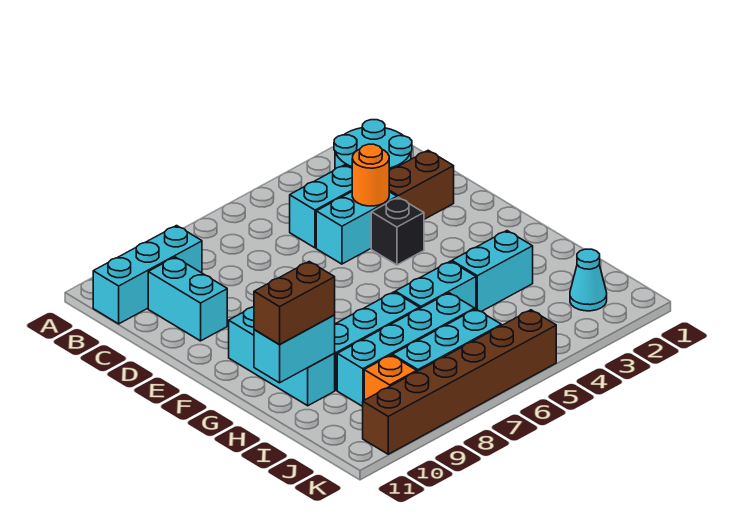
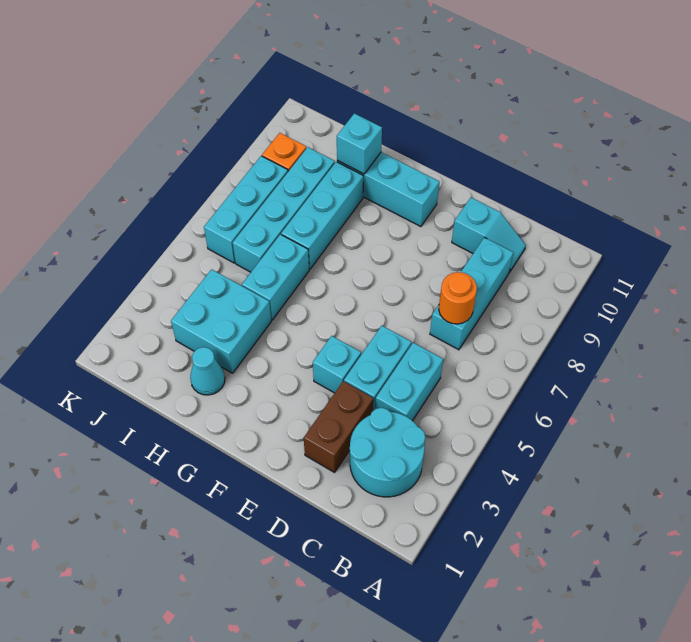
cyan brick B9:B11 level 1 -> cyan brick C7:C9 level 1
cyan brick C10:D10 level 1 -> cyan slope C10:D10 level 1 top D
orange round brick D4 level 2 -> orange round brick C7 level 2
black brick E4 level 1 -> cyan brick E4 level 1
cyan brick H3:H4 level 1 -> cyan brick H3:I4 level 1
cyan brick H10:H11 level 2 -> cyan brick H10 level 2
brown brick H10:H11 level 3 -> none
cyan cone J2 level 1 -> cyan cone H2 level 1
brown brick K5:K10 level 1 -> none

